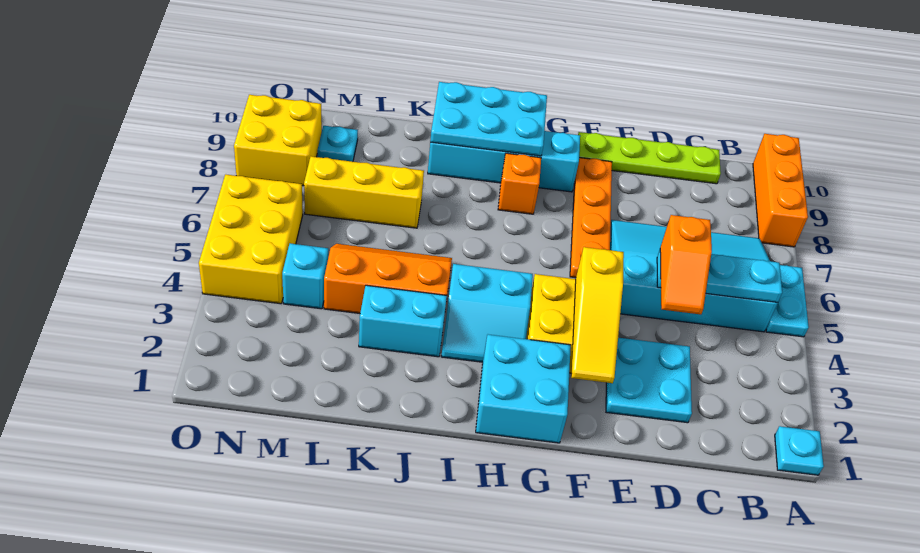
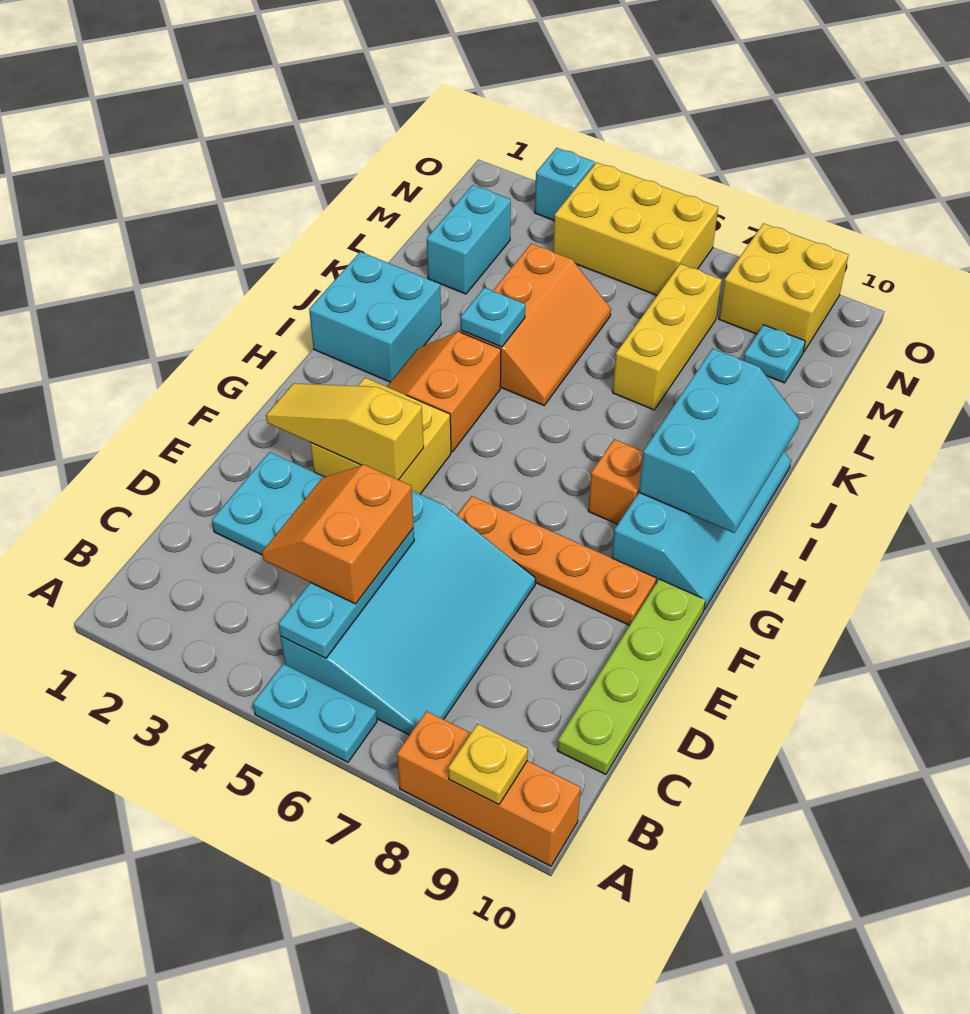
cyan plate A1 level 1 -> cyan plate J4 level 2
none -> yellow plate A9 level 2
orange slope D4:D5 level 3 top 5 -> orange slope C4:D5 level 3 top 5
cyan brick G1:H2 level 1 -> cyan brick I1:J2 level 1
cyan slope H3:I4 level 1 top 4 -> orange slope H3:I4 level 1 top 4
cyan plate H9:J10 level 2 -> cyan slope H9:J10 level 2 top 9
cyan brick J3:K3 level 1 -> cyan brick L2:M2 level 1
cyan brick M4 level 1 -> cyan brick O3 level 1

